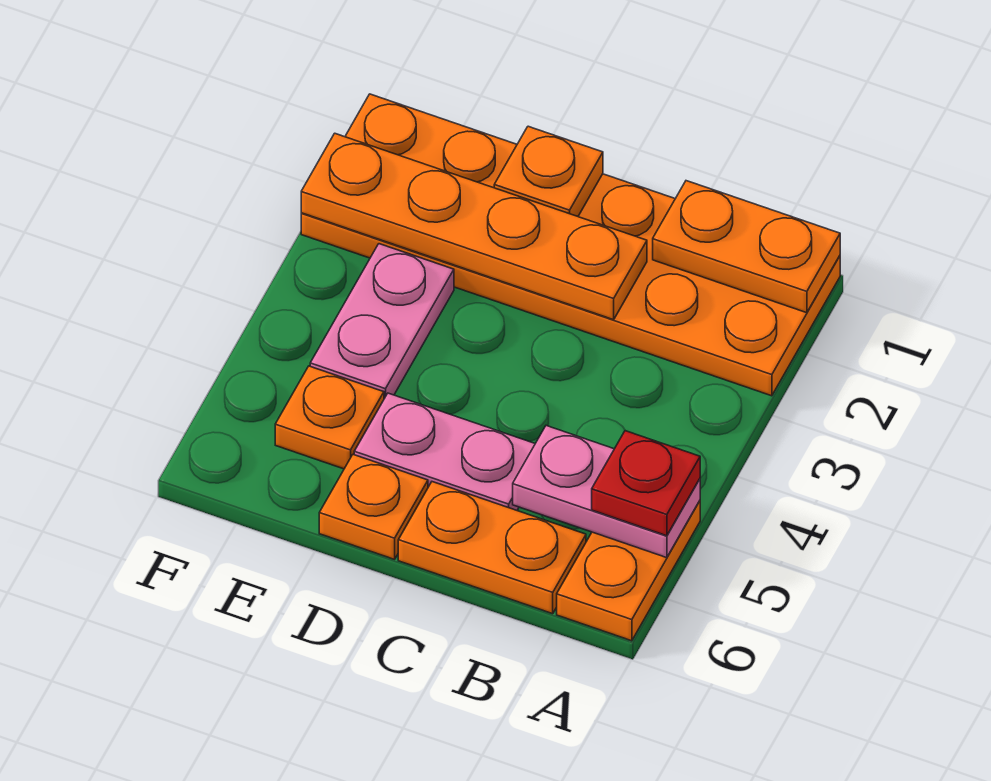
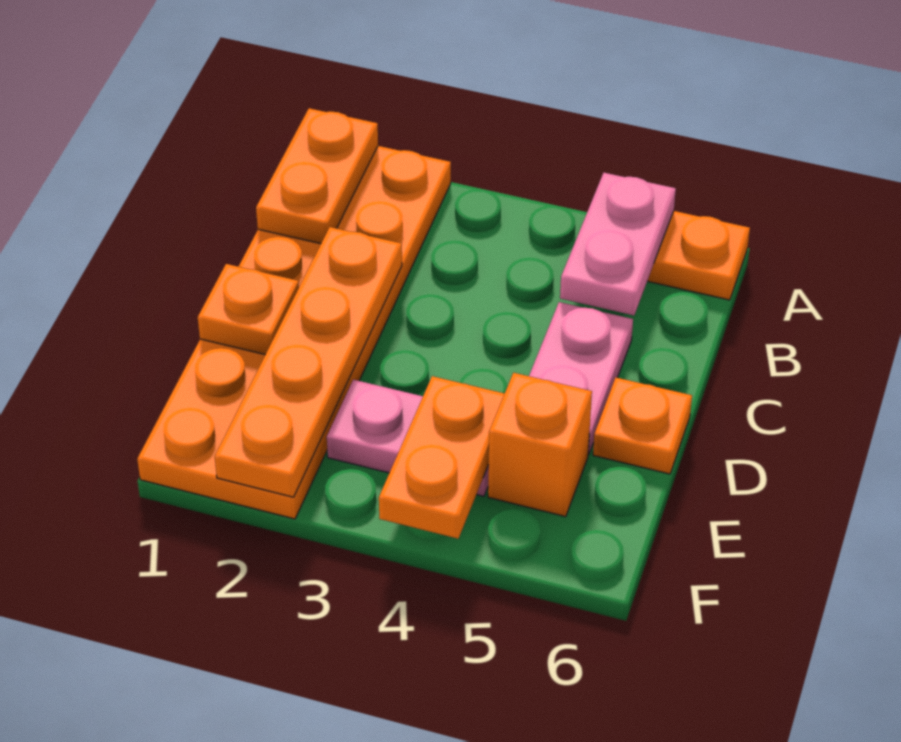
red plate A5 level 3 -> none
orange plate B6:C6 level 1 -> orange plate E4:F4 level 2
orange plate E5 level 1 -> orange brick E5 level 1

